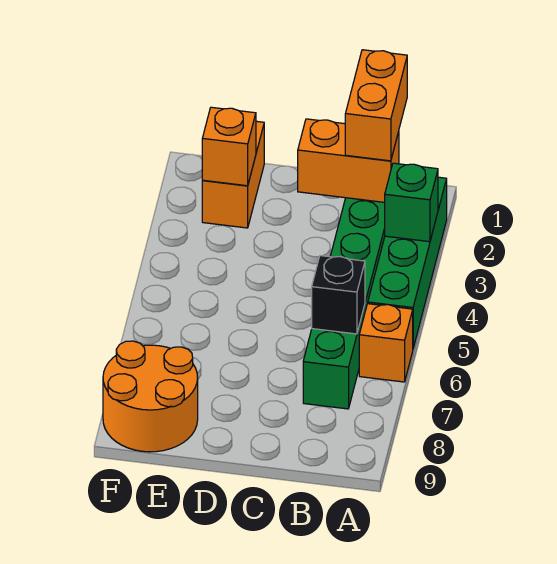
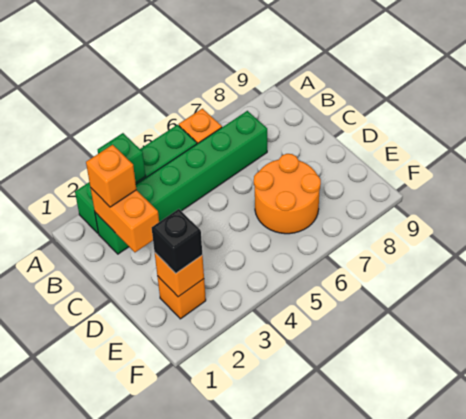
orange brick B1:B2 level 3 -> orange brick B2 level 3
black brick B6 level 2 -> black brick E2 level 3
orange brick E1:E2 level 1 -> orange brick E2 level 1
orange round brick E8:F9 level 1 -> orange round brick D6:E7 level 1

